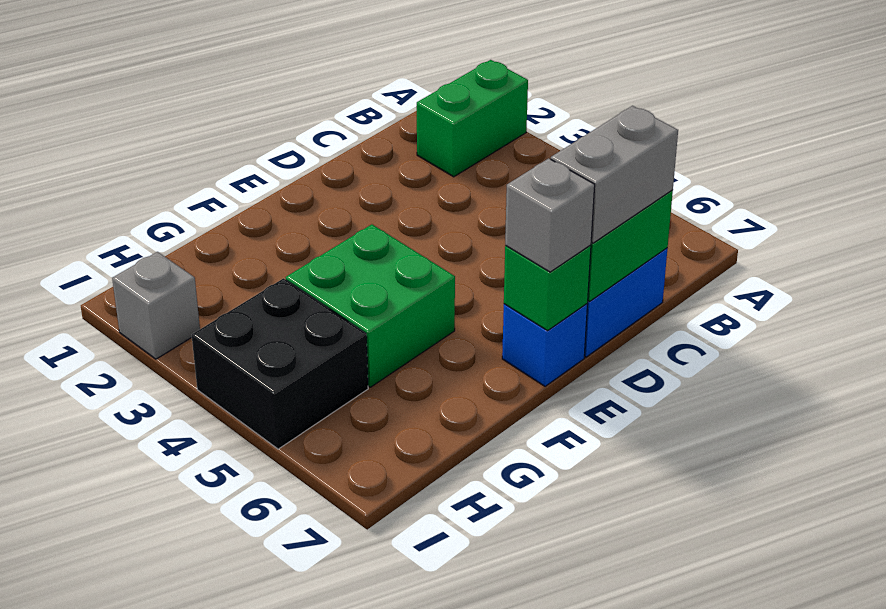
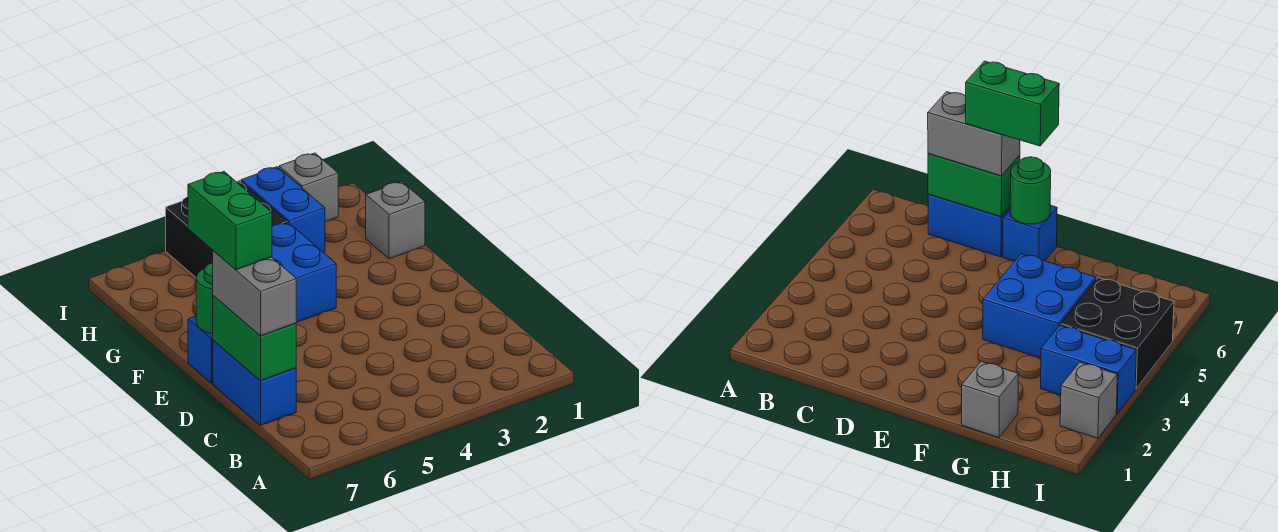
green brick A2:B2 level 1 -> green brick D7:E7 level 4
green brick E7 level 2 -> green round brick E7 level 2
grey brick E7 level 3 -> grey brick G1 level 1
green brick F4:G5 level 1 -> blue brick F4:G5 level 1
none -> blue brick H3:I3 level 1

